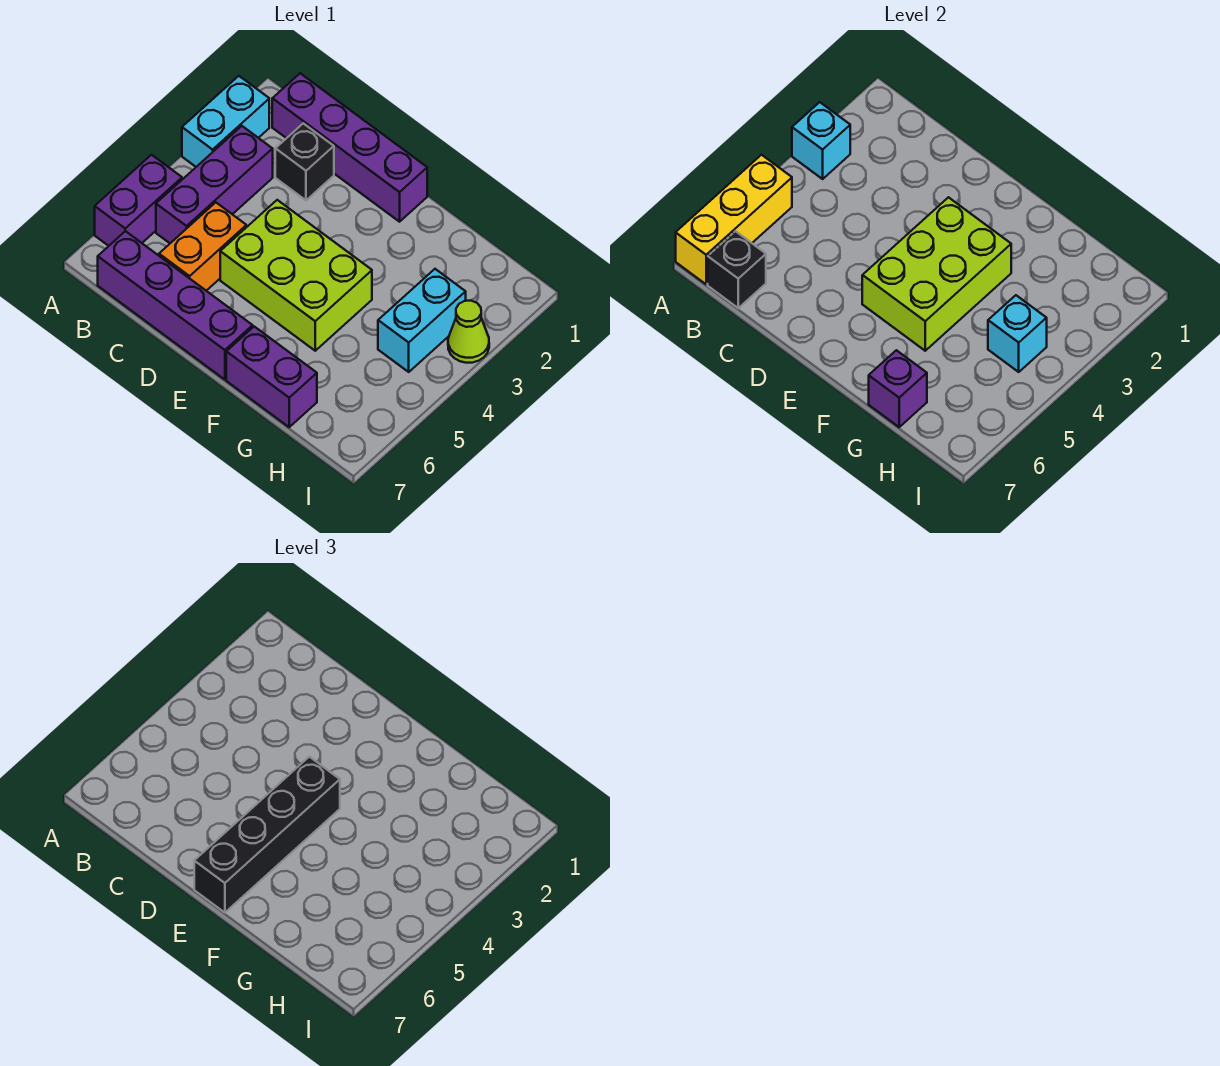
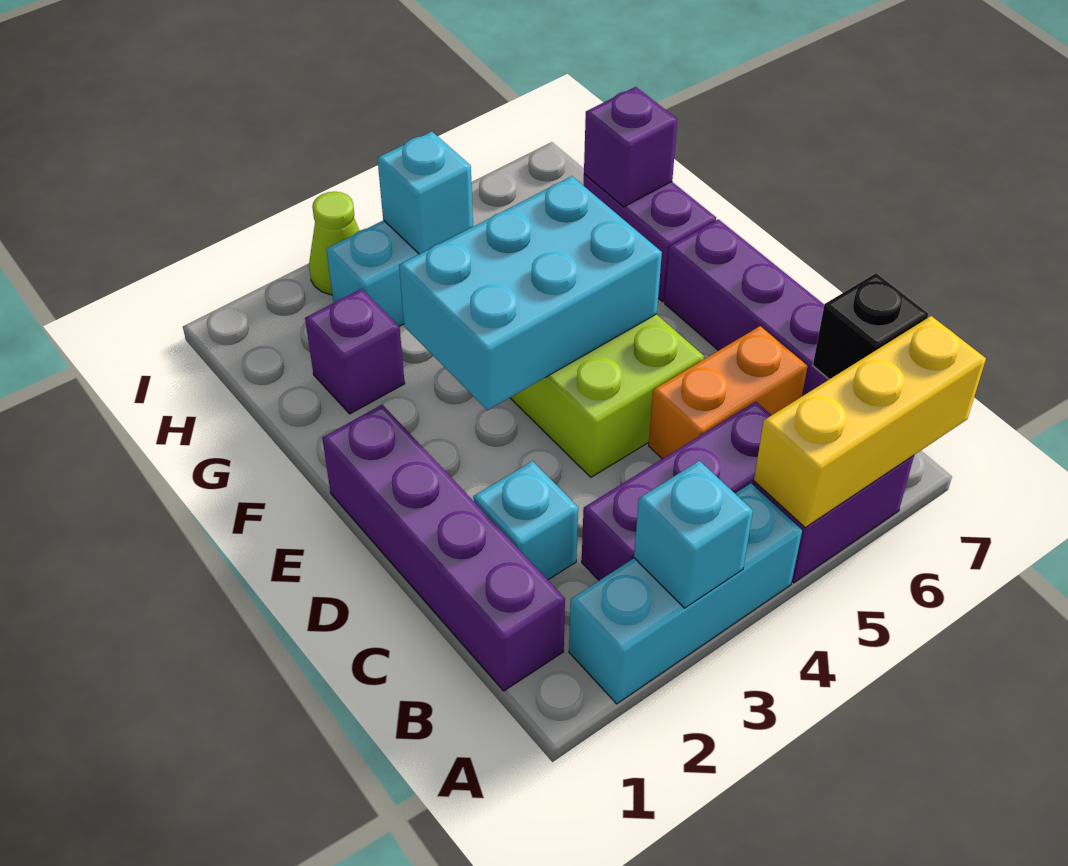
cyan brick A2:A3 level 1 -> cyan brick A2:A4 level 1
black brick C2 level 1 -> cyan brick C2 level 1
lime brick E3:F5 level 2 -> cyan brick E3:F5 level 2
black brick E4:E7 level 3 -> none
none -> purple brick G2 level 1

